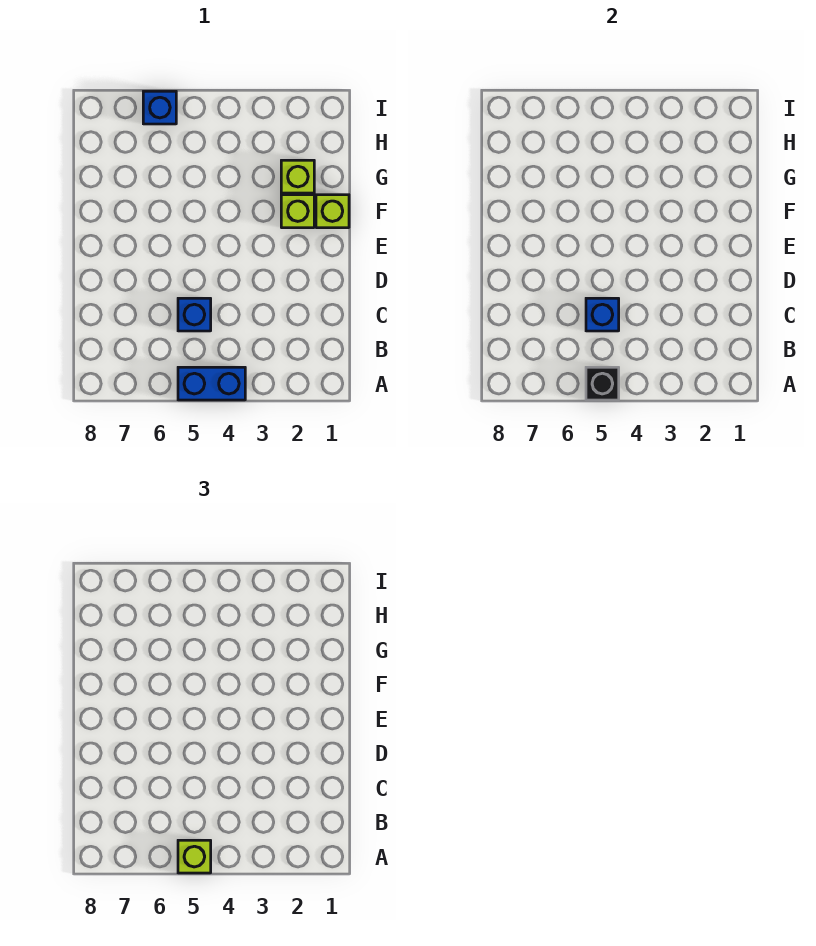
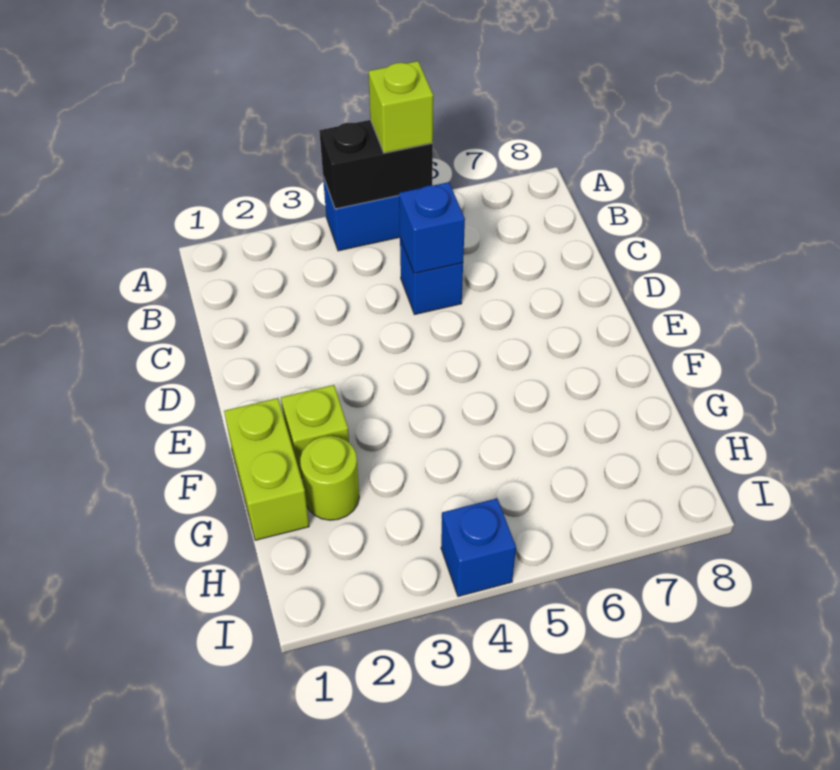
black brick A5 level 2 -> black brick A4:A5 level 2
lime brick F1 level 1 -> lime brick F1:G1 level 1
lime brick G2 level 1 -> lime round brick G2 level 1
blue brick I6 level 1 -> blue brick I4 level 1

